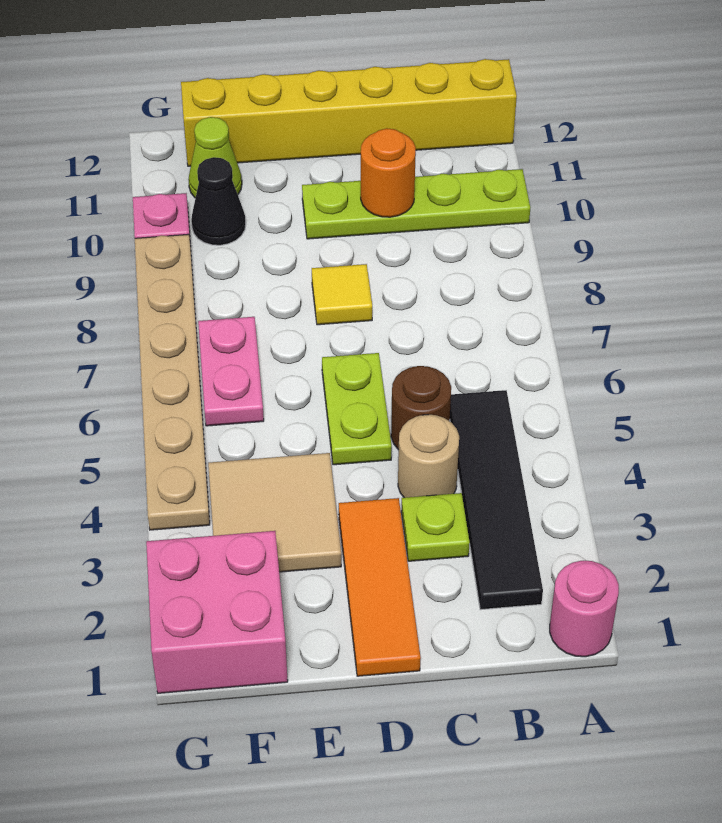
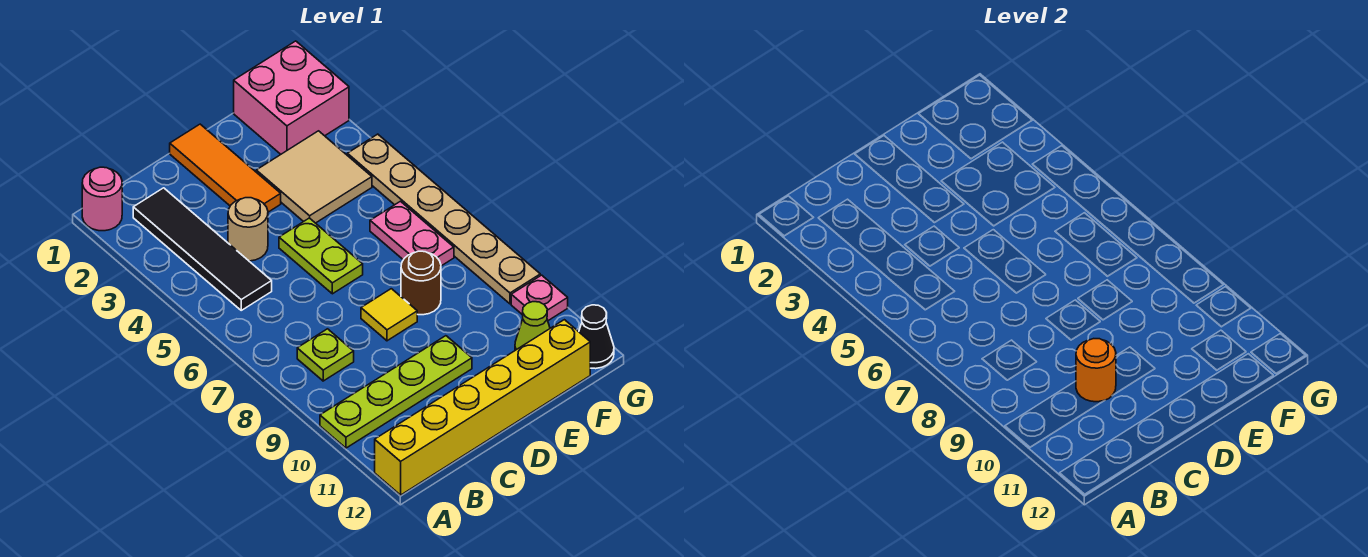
lime plate C3 level 1 -> lime plate B8 level 1
brown round brick C5 level 1 -> brown round brick E8 level 1
black cone F10 level 1 -> black cone G12 level 1

